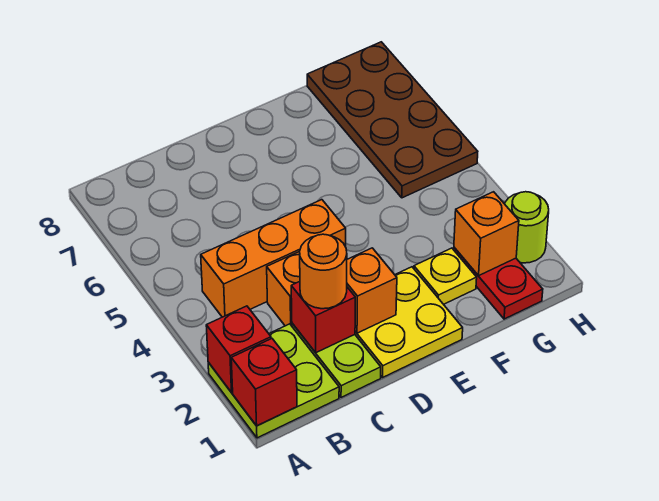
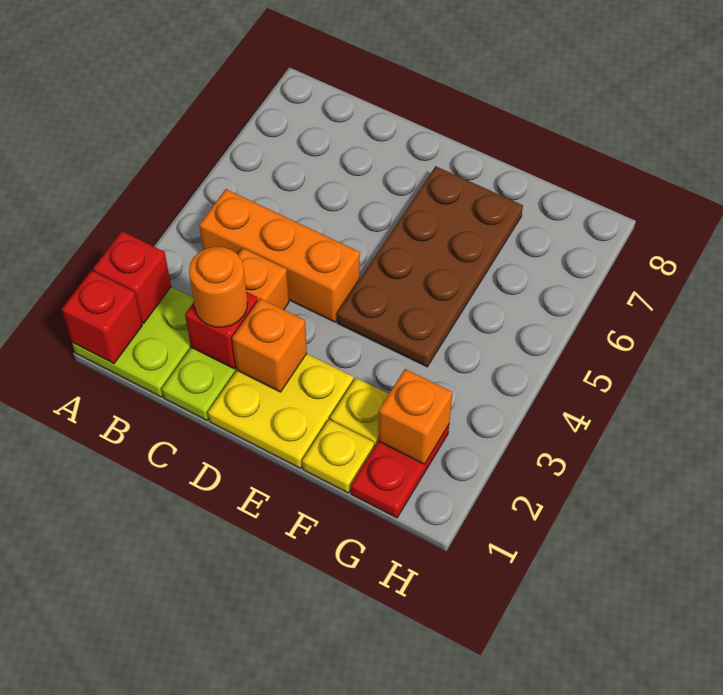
none -> yellow plate F1 level 1
brown plate G5:H8 level 1 -> brown plate E4:F7 level 1
lime round brick H2 level 1 -> none

